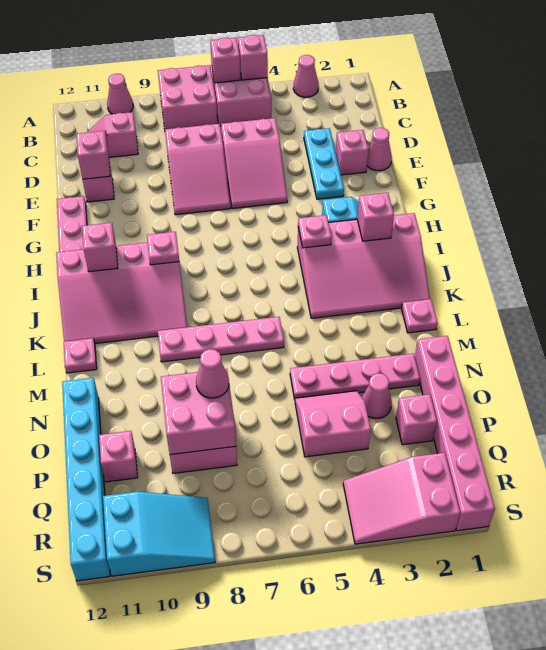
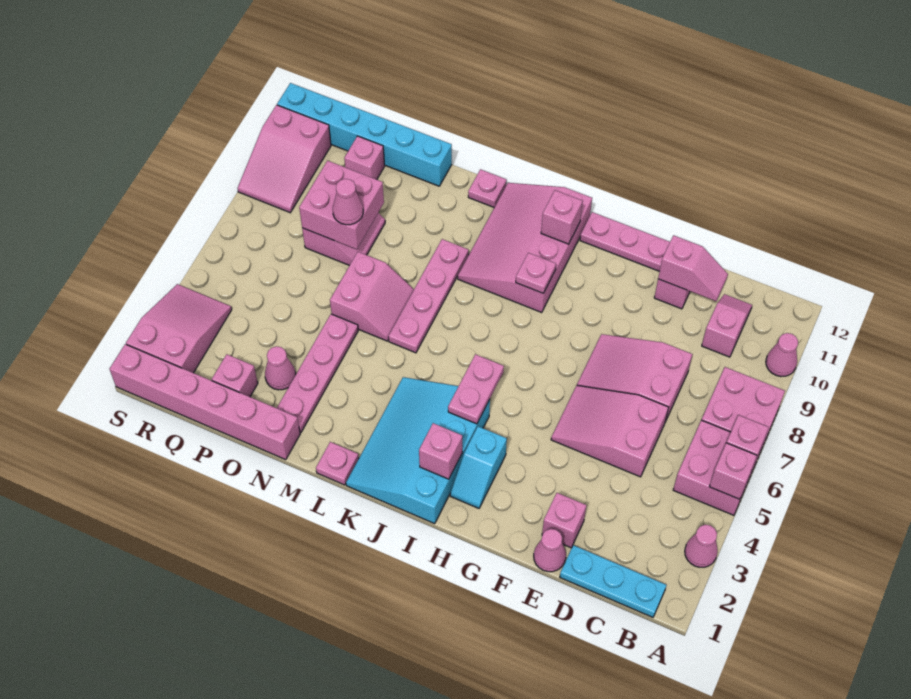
cyan plate D3:F3 level 1 -> cyan plate B1:D1 level 1
pink slope I1:K4 level 1 top I -> cyan slope I1:K4 level 1 top I
pink plate I4 level 2 -> pink plate I4:I5 level 2
pink slope O4:P5 level 1 top P -> pink slope M6:N7 level 1 top N
cyan slope R9:S11 level 1 top 11 -> pink slope R9:S11 level 1 top 11

